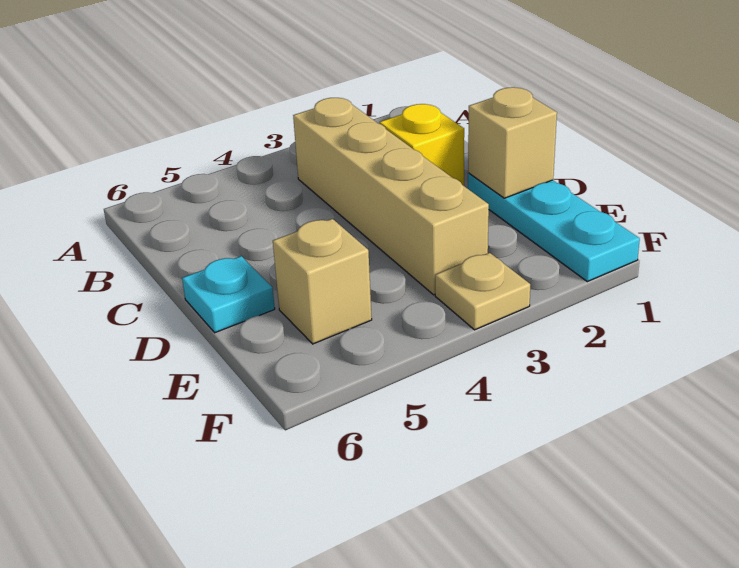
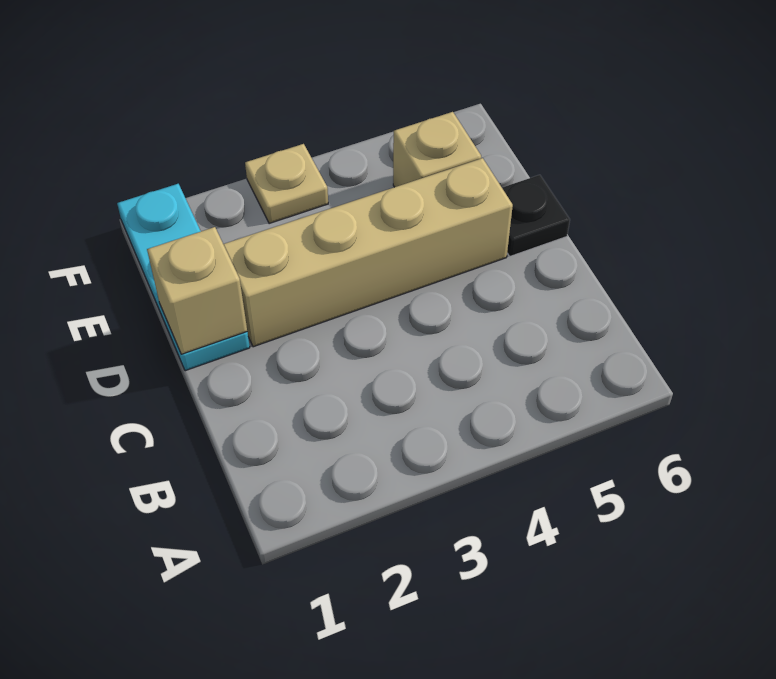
tan brick B3:E3 level 1 -> tan brick D2:D5 level 1
yellow brick C2 level 1 -> none
cyan plate D6 level 1 -> black plate D6 level 1

